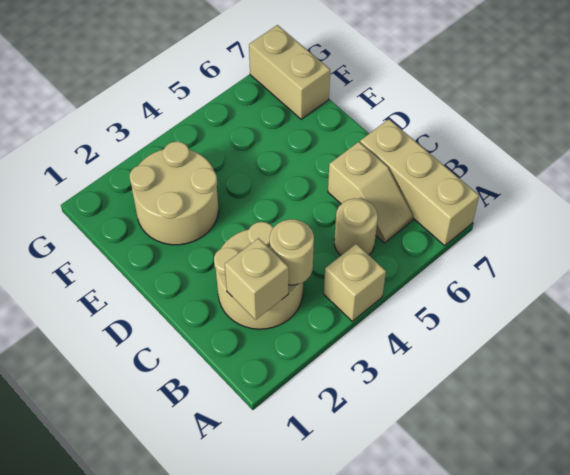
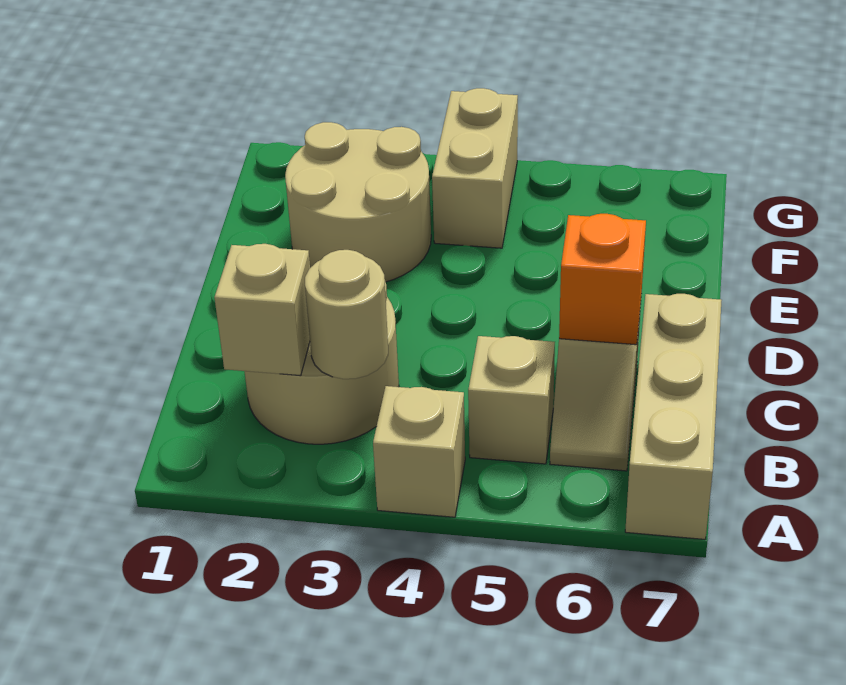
tan round brick B5 level 1 -> tan brick B5 level 1
none -> orange brick C6 level 2
tan brick F7:G7 level 1 -> tan brick F4:G4 level 1

